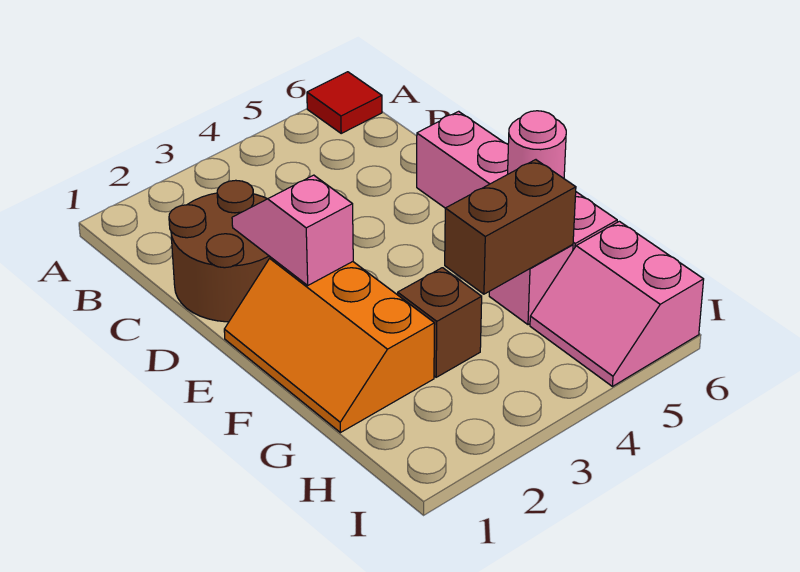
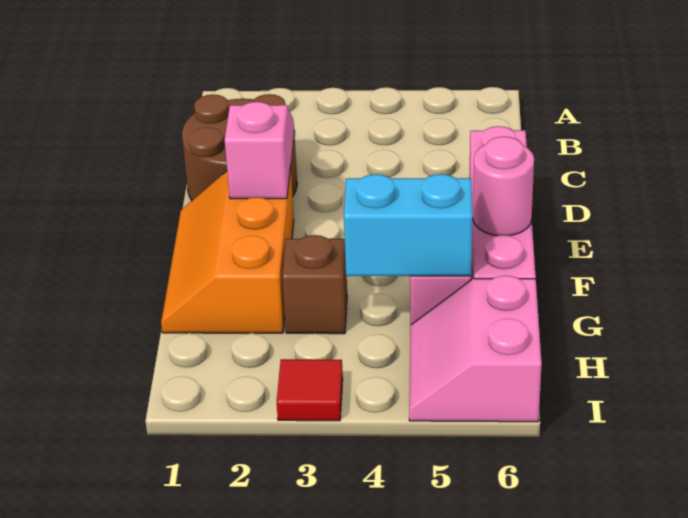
red tile A6 level 1 -> red tile I3 level 1
brown brick G4:G5 level 2 -> cyan brick G4:G5 level 2

